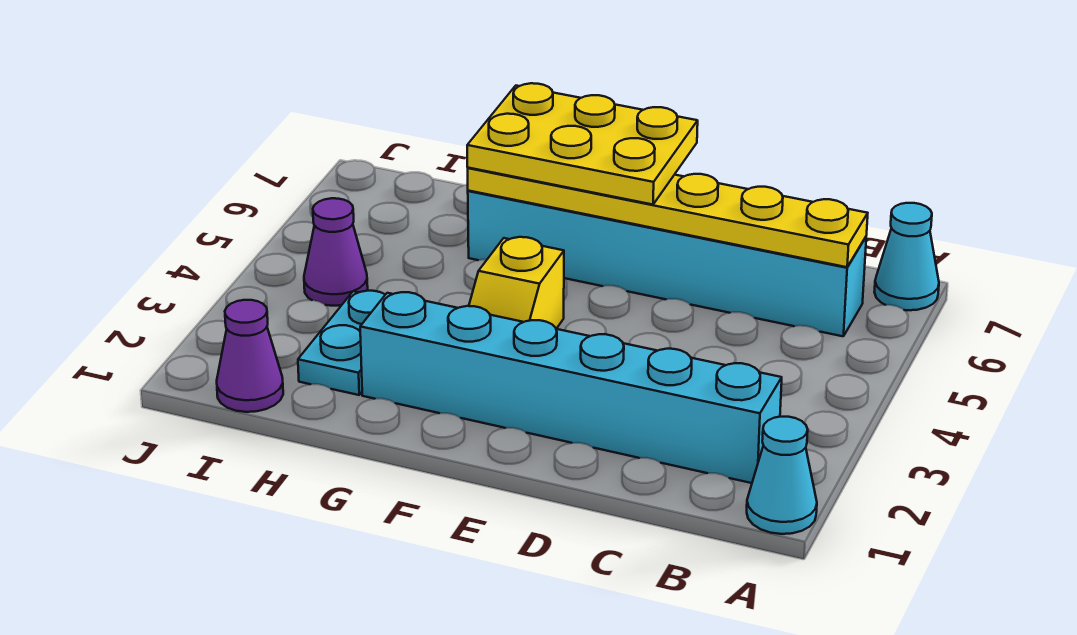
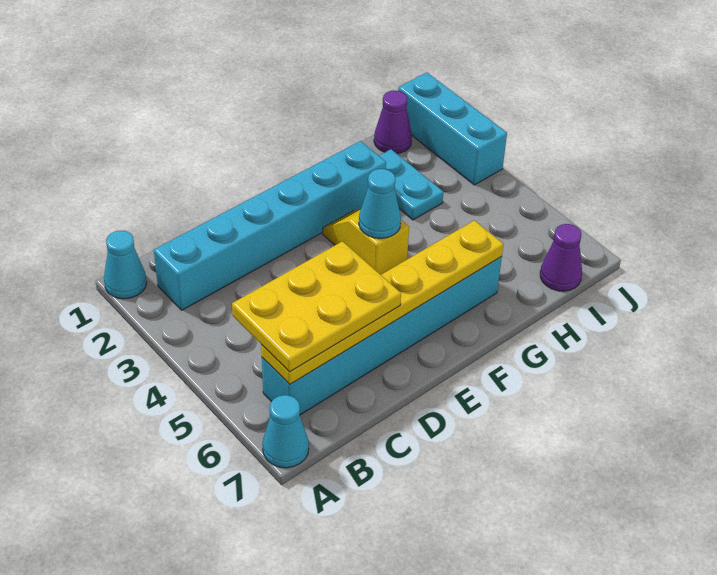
yellow plate E6:G7 level 3 -> yellow plate B5:D6 level 3
none -> cyan cone F4 level 2
purple cone I4 level 1 -> purple cone I7 level 1
none -> cyan brick J1:J3 level 1

